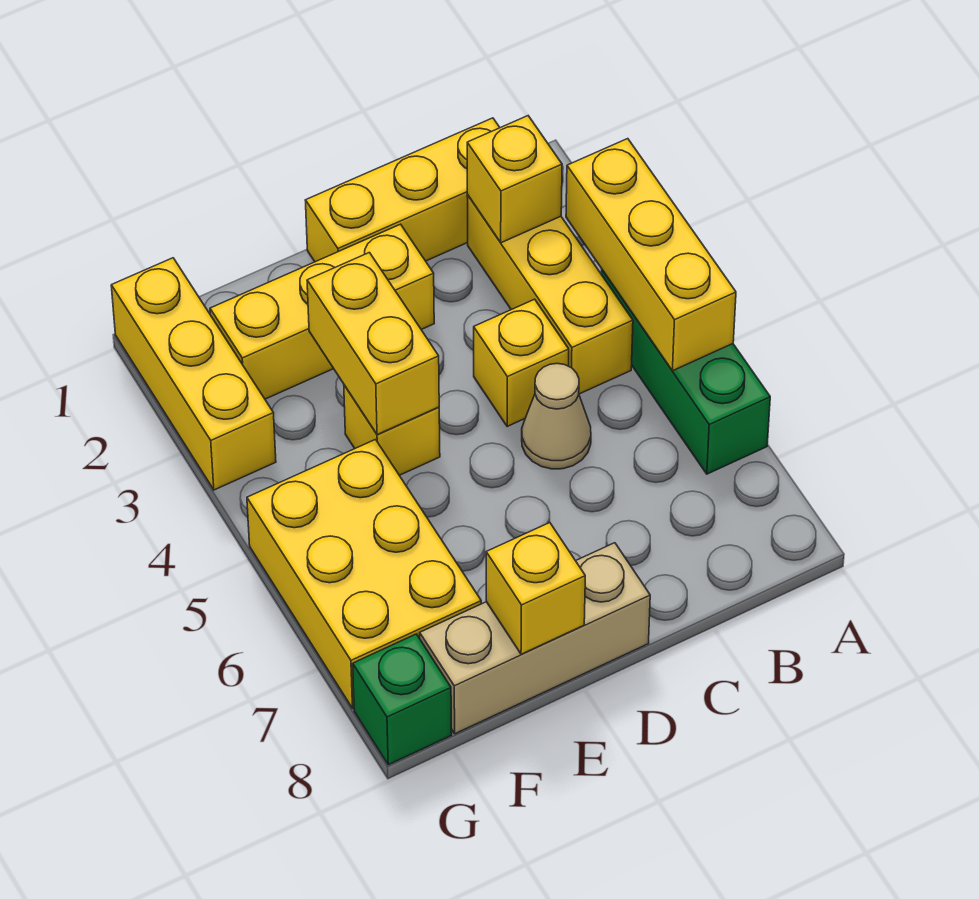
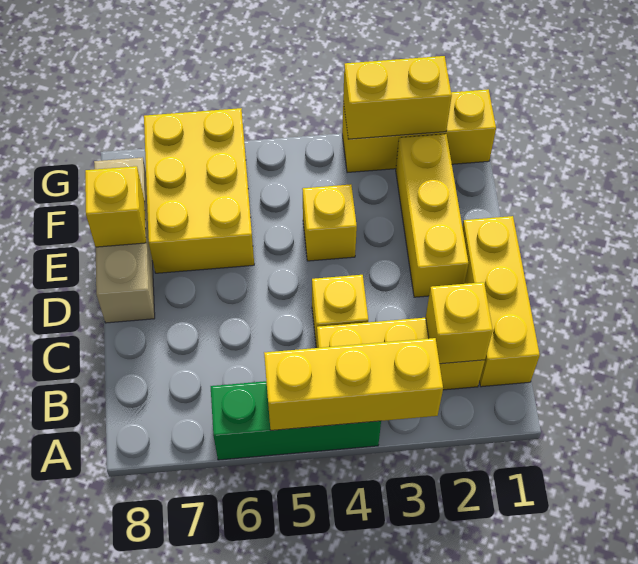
tan cone C5 level 1 -> none
yellow brick E3:E4 level 2 -> yellow brick G2:G3 level 2
yellow brick F5:G7 level 1 -> yellow brick E6:G7 level 1
green brick G8 level 1 -> none

